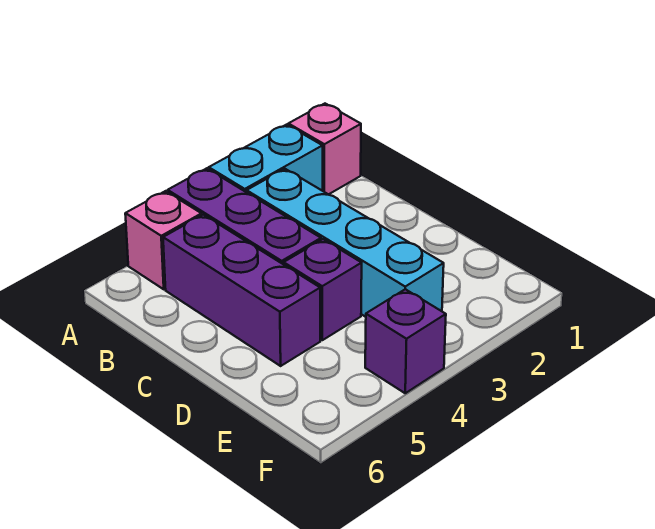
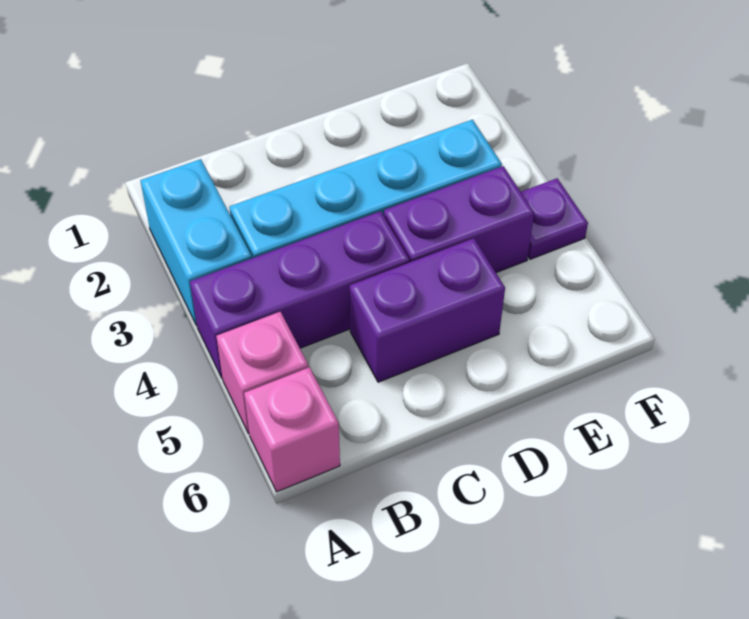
pink brick A1 level 1 -> pink brick A6 level 1
purple brick B5:D5 level 1 -> purple brick C5:D5 level 1
purple brick D4 level 1 -> purple brick D4:E4 level 1
purple brick F4 level 1 -> purple plate F4 level 1

